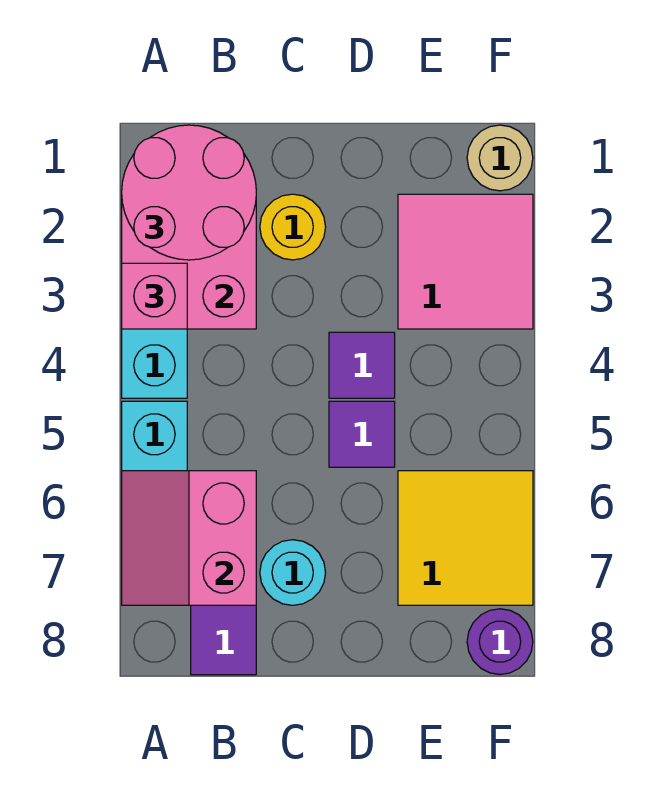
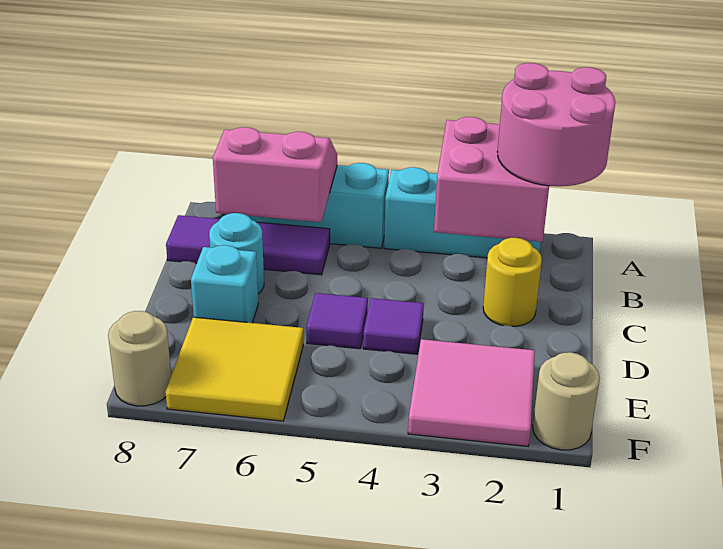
pink brick A3 level 3 -> none
none -> cyan brick D7 level 1
purple round brick F8 level 1 -> tan round brick F8 level 1

